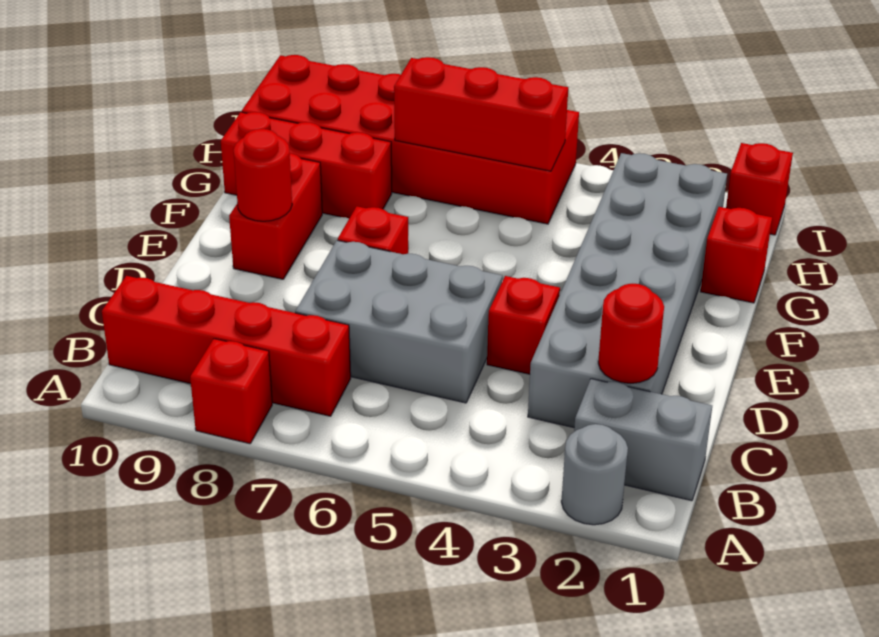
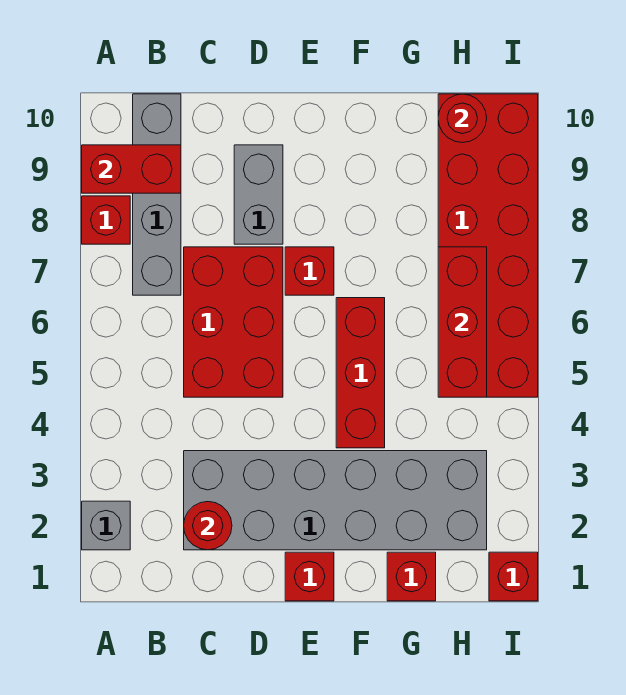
grey round brick A2 level 1 -> grey brick A2 level 1
grey brick B1:B2 level 1 -> grey brick D8:D9 level 1
red brick B7:B10 level 1 -> grey brick B7:B10 level 1
grey brick C5:D7 level 1 -> red brick C5:D7 level 1
red brick D4 level 1 -> red brick E1 level 1
red brick E9:F9 level 1 -> red brick A9:B9 level 2
red round brick E9 level 2 -> red round brick H10 level 2
red brick G8:G10 level 1 -> red brick F4:F6 level 1

